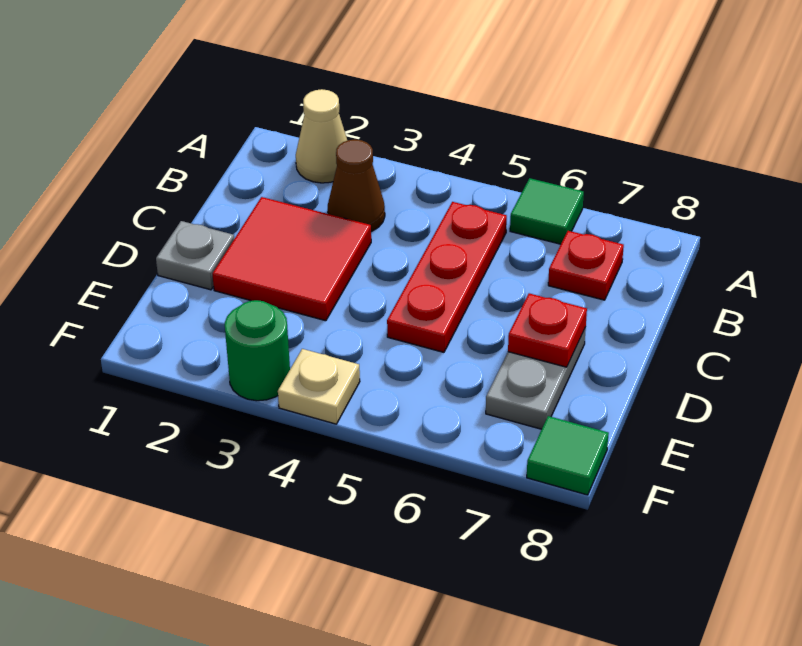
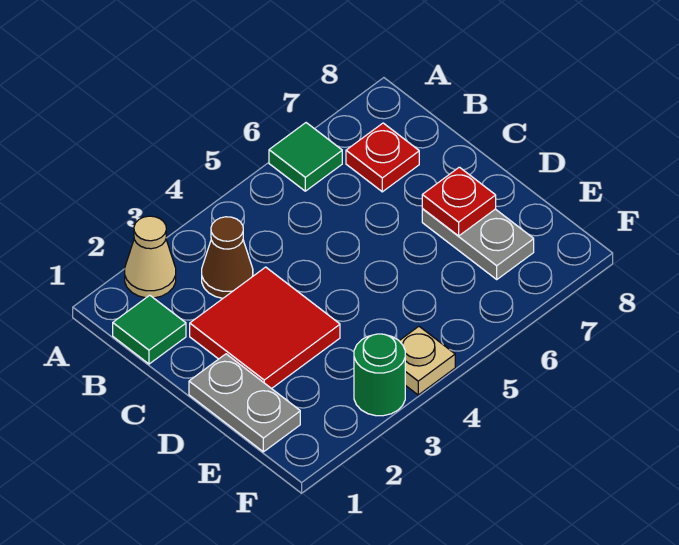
red plate B5:D5 level 1 -> none
grey plate D1 level 1 -> grey plate D1:E1 level 1
green tile F8 level 1 -> green tile B1 level 1

